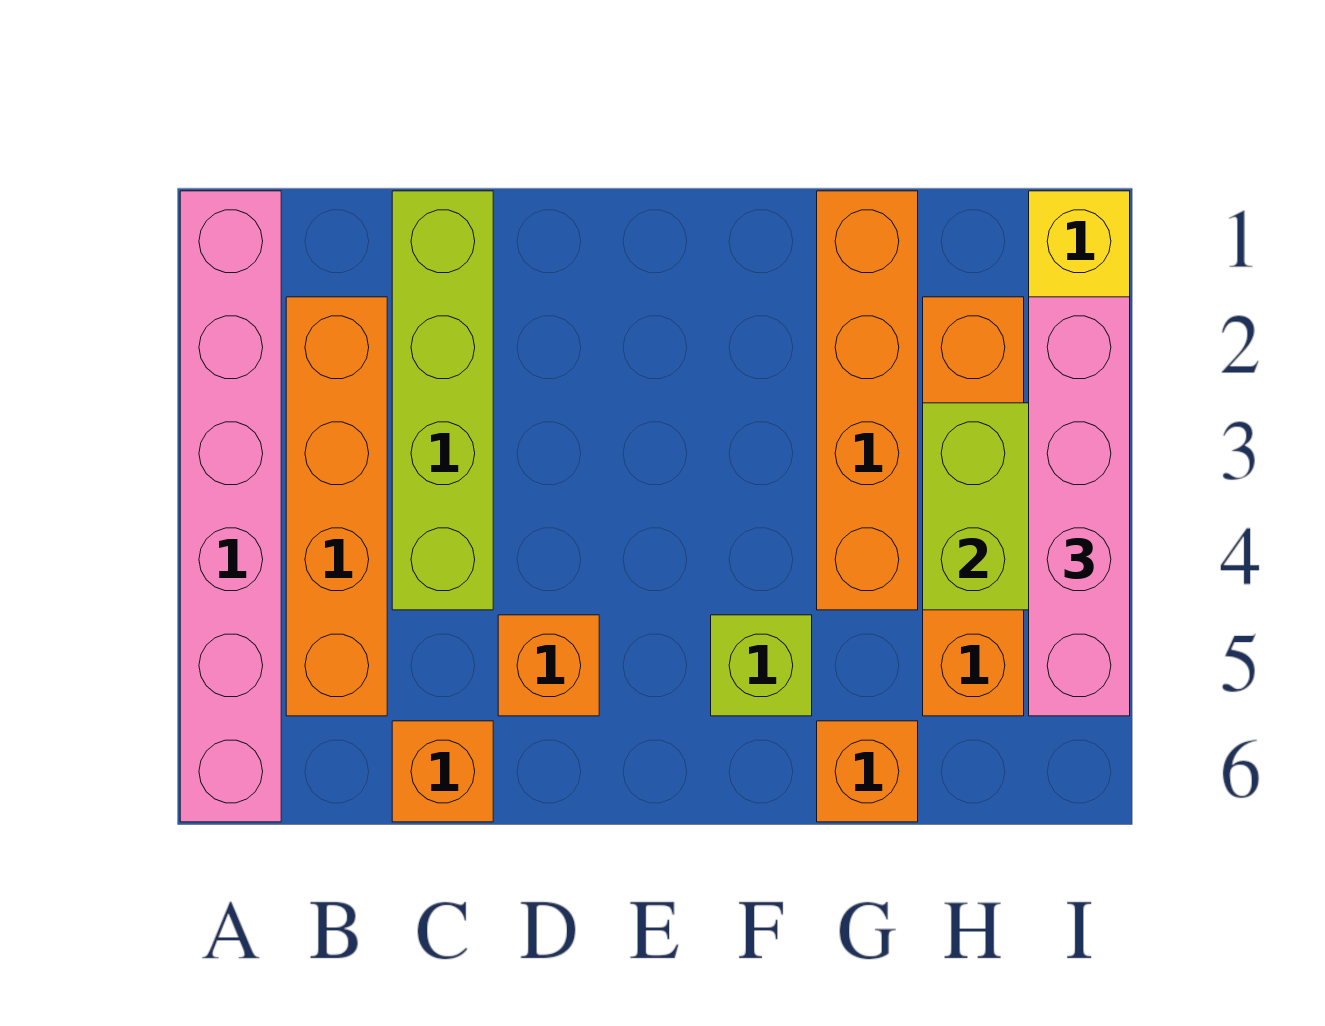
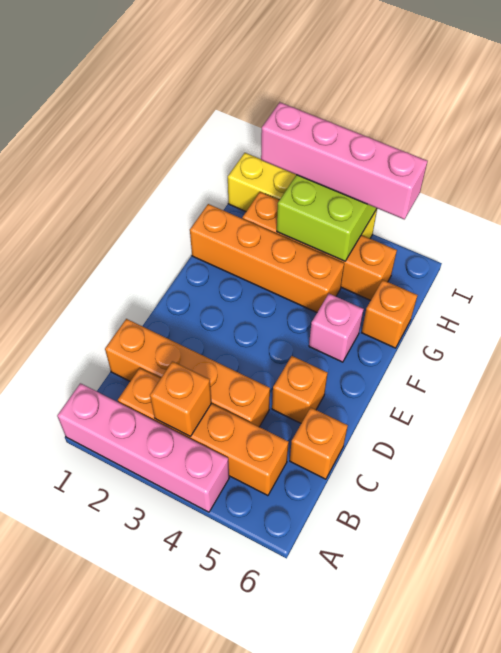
pink brick A1:A6 level 1 -> pink brick A1:A4 level 1
none -> orange brick B3 level 2
lime brick C1:C4 level 1 -> orange brick C1:C4 level 1
lime brick F5 level 1 -> pink brick F5 level 1

